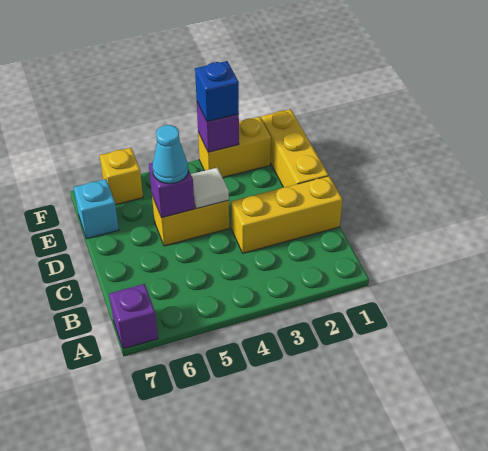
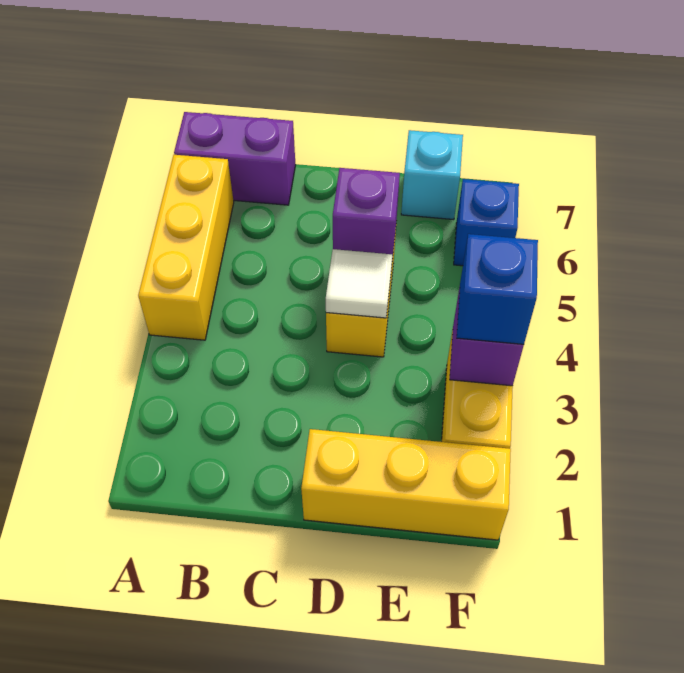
purple brick A7 level 1 -> purple brick A7:B7 level 1
yellow brick C1:C3 level 1 -> yellow brick A4:A6 level 1
cyan cone D5 level 3 -> none
yellow brick F6 level 1 -> blue brick F6 level 1

